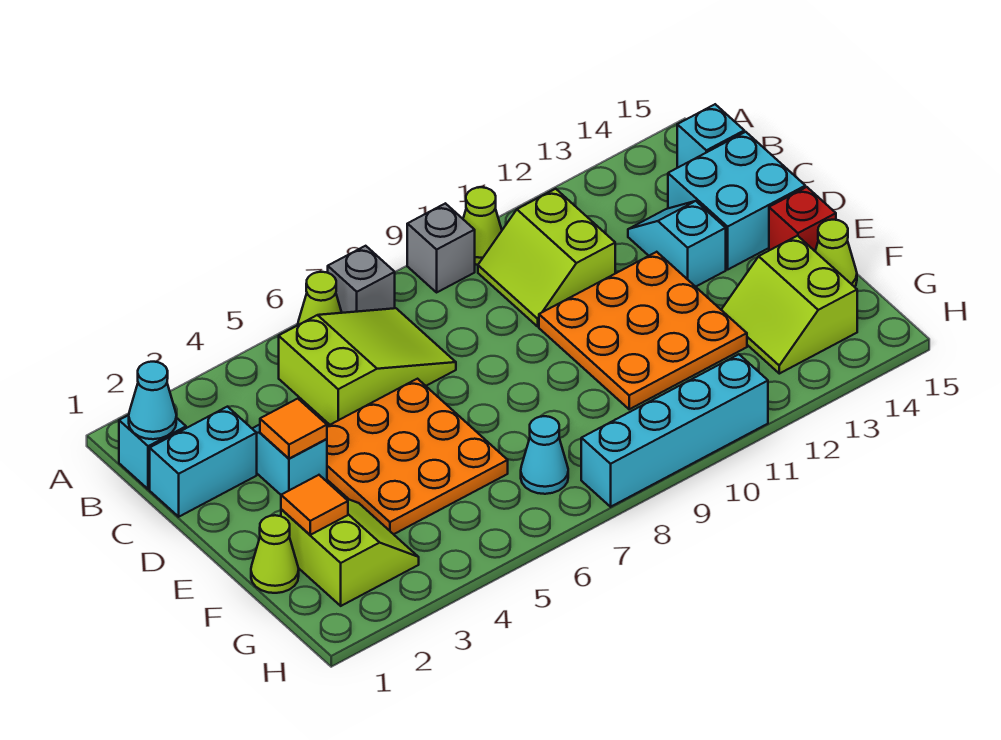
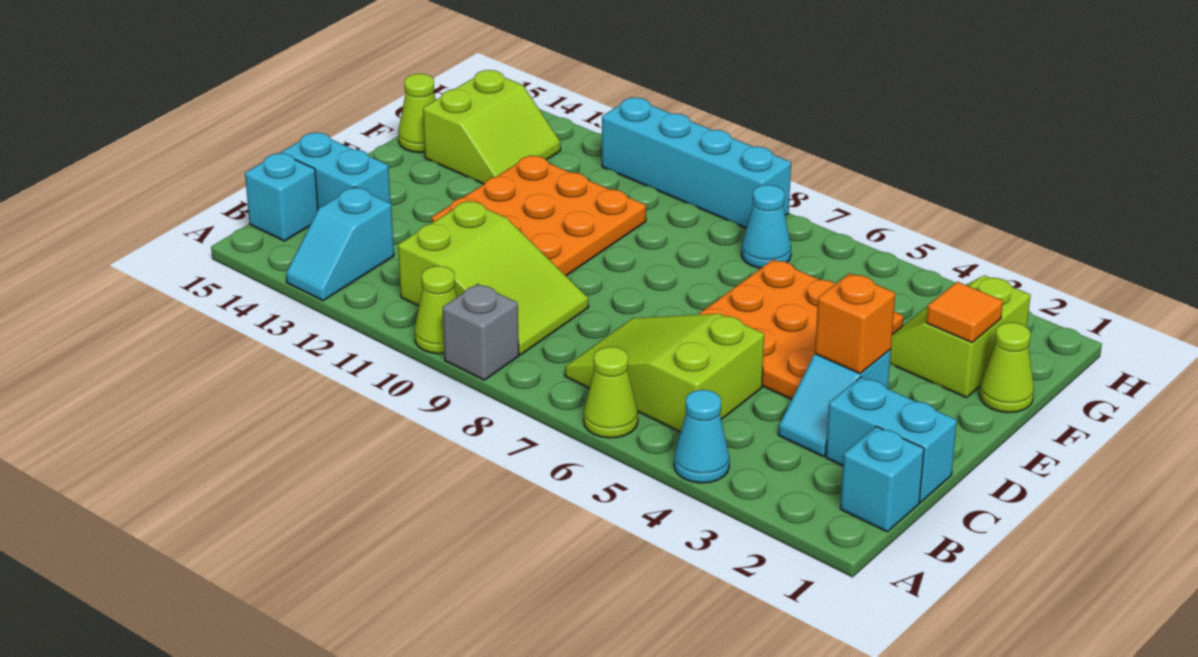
grey brick A7 level 1 -> none
cyan cone B1 level 2 -> cyan cone A4 level 1
lime slope B10:C11 level 1 top 11 -> lime slope B9:C11 level 1 top 11
cyan slope C13:D13 level 1 top D -> cyan slope A13:B13 level 1 top B
cyan brick C14:D15 level 1 -> cyan brick C14:C15 level 1
orange tile D3 level 2 -> orange brick D3 level 2
red brick E15 level 1 -> none

